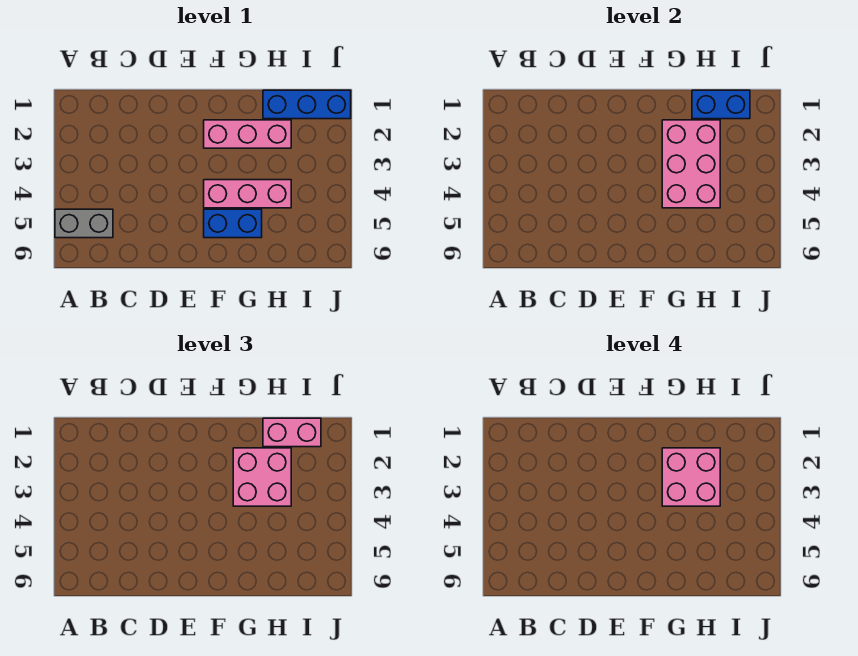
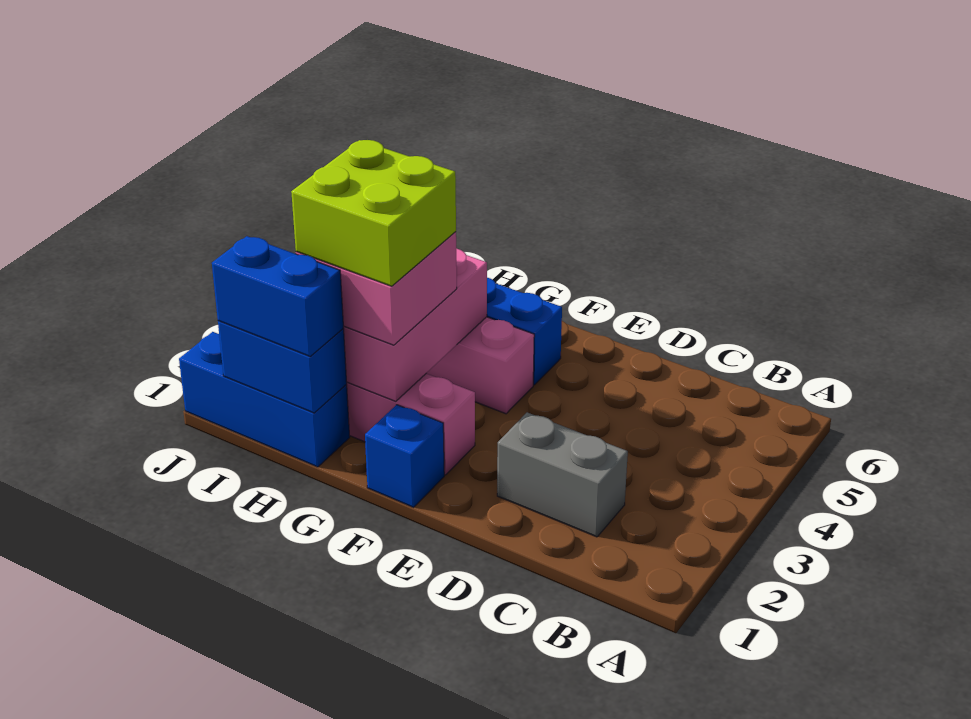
grey brick A5:B5 level 1 -> grey brick C2:D2 level 1
none -> blue brick F1 level 1
pink brick G2:H3 level 4 -> lime brick G2:H3 level 4
pink brick H1:I1 level 3 -> blue brick H1:I1 level 3

